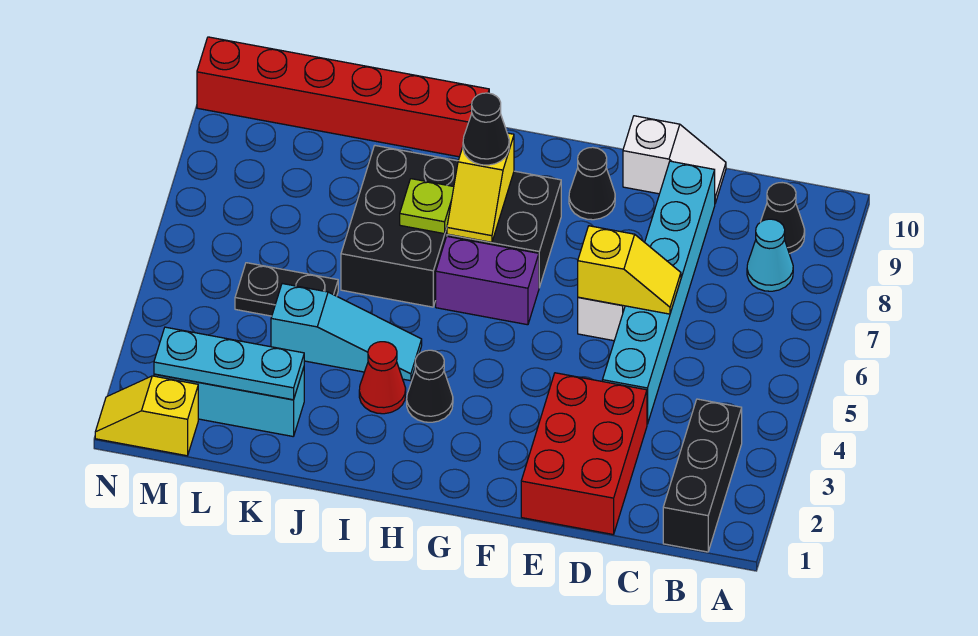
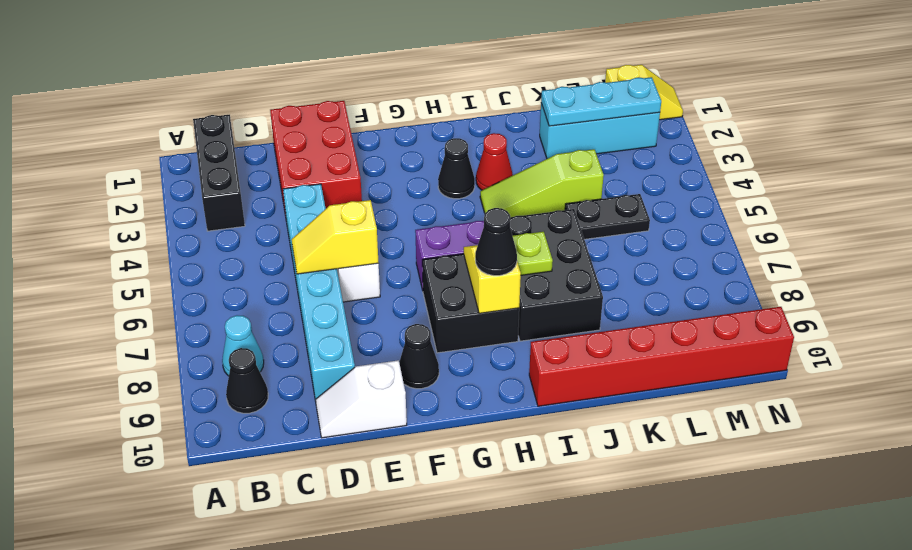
cyan slope I4:K4 level 1 top K -> lime slope I4:K4 level 1 top K

